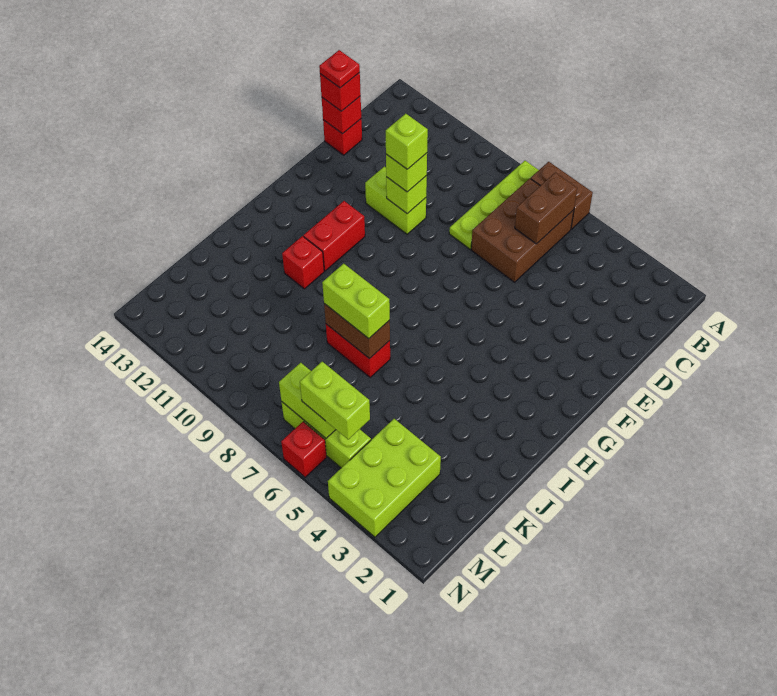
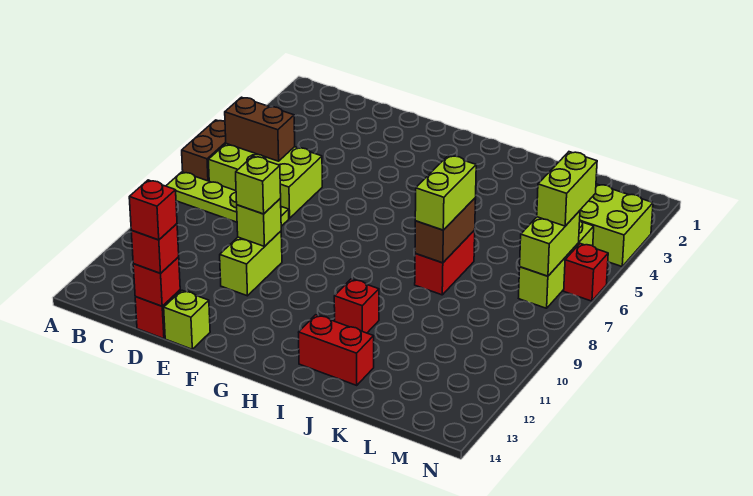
brown brick B6:D7 level 1 -> lime brick B6:D7 level 1
red plate D14 level 4 -> red brick D14 level 4
lime brick E10 level 4 -> lime brick E14 level 1
red brick G11:H11 level 1 -> red brick I13:J13 level 1

